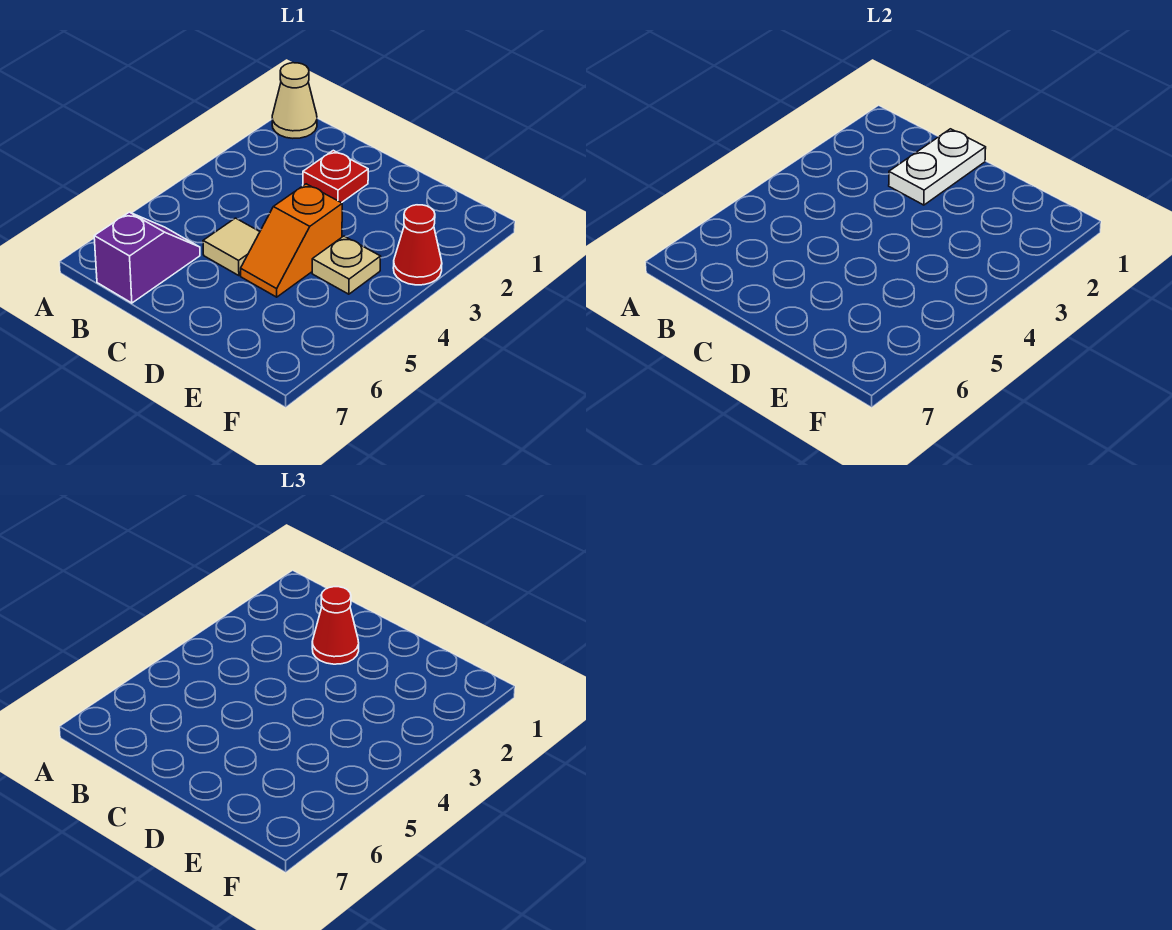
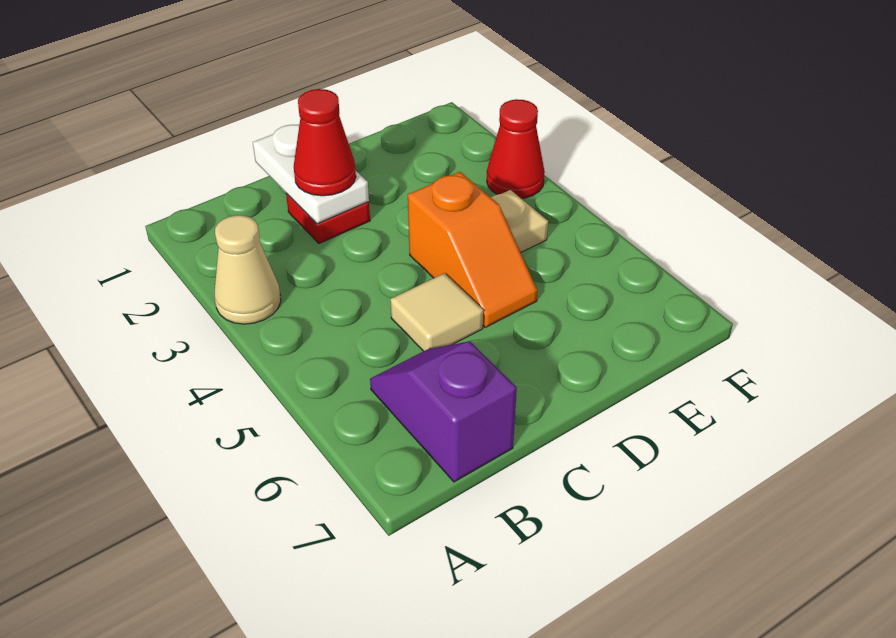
tan cone A1 level 1 -> tan cone A3 level 1

